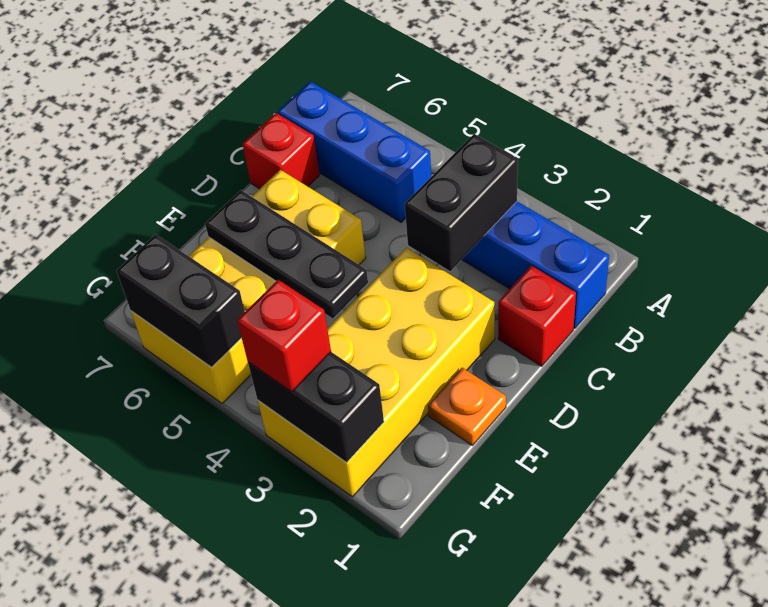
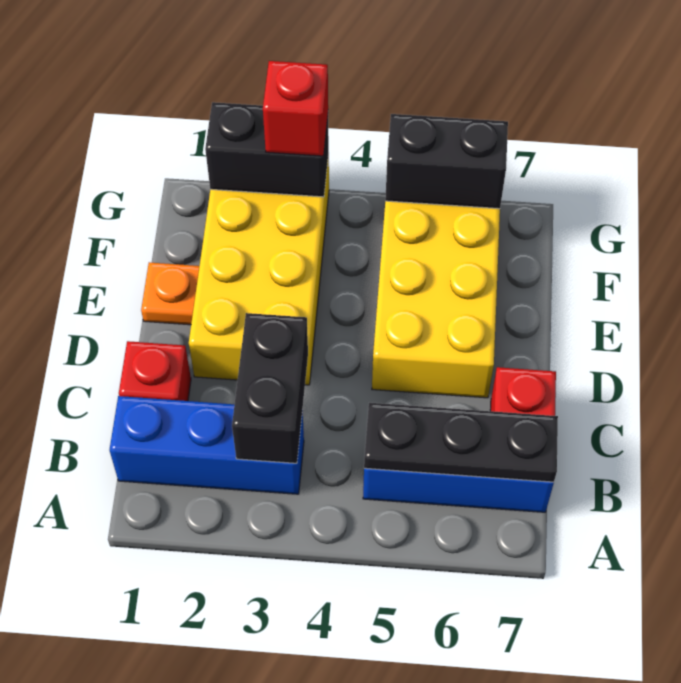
black plate E4:E6 level 2 -> black plate B5:B7 level 2

